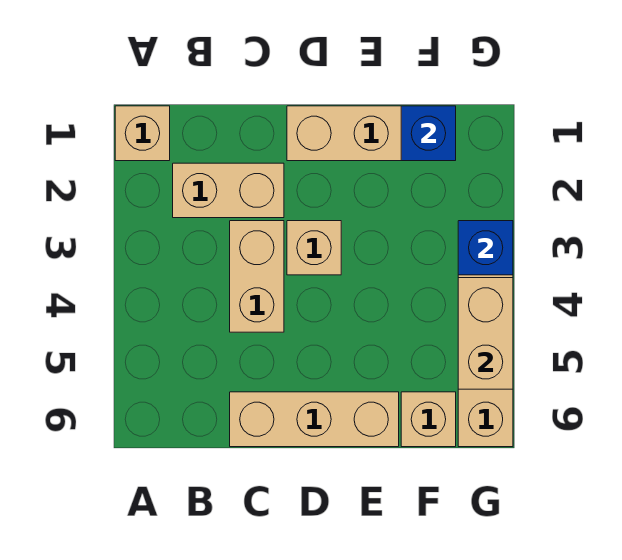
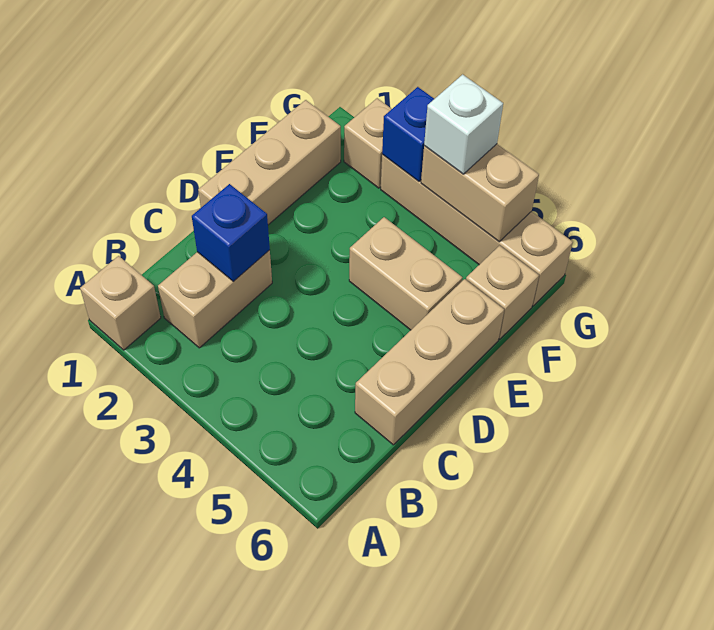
tan brick C3:C4 level 1 -> tan brick E4:E5 level 1
tan brick D3 level 1 -> tan brick G2 level 1
blue brick F1 level 2 -> blue brick C2 level 2
none -> white brick G4 level 3

